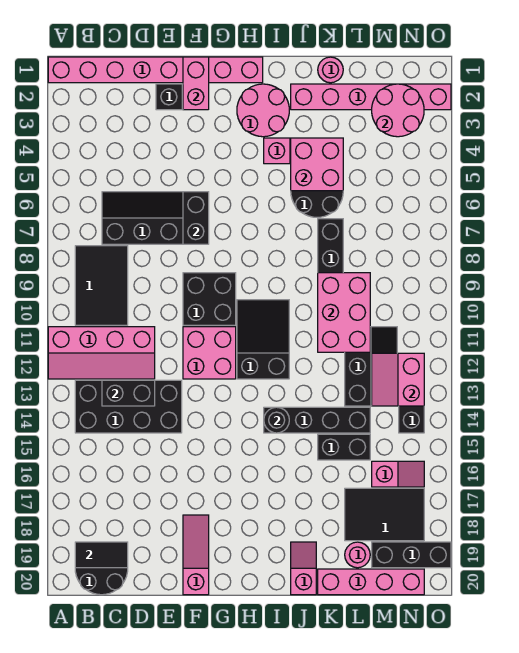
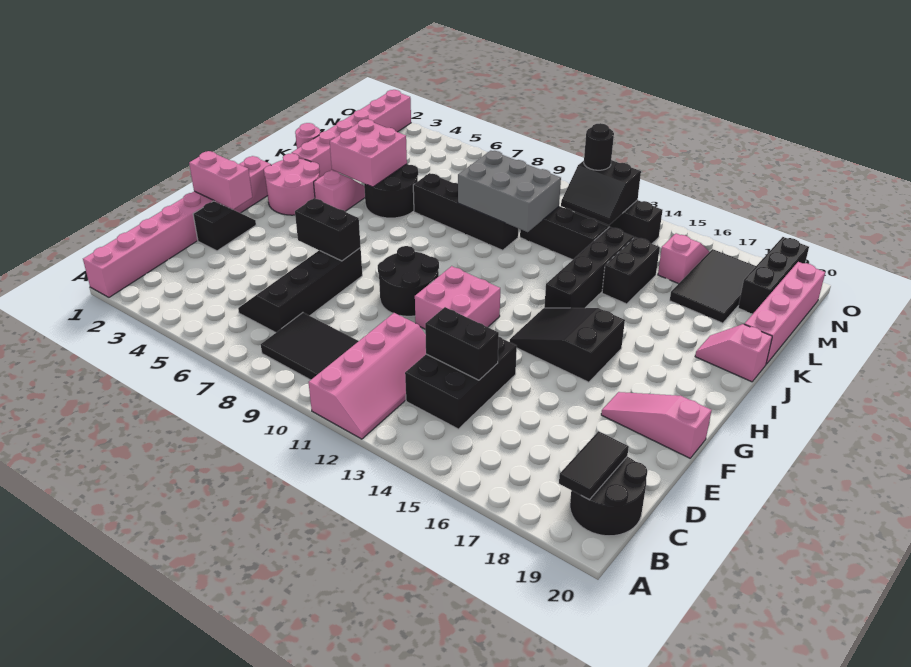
black brick B13:E14 level 1 -> black brick C13:E14 level 1
black brick C13:D13 level 2 -> black brick D13:D14 level 2
black brick F9:G10 level 1 -> black round brick F9:G10 level 1
black slope H10:I12 level 1 top 12 -> black slope G14:H16 level 1 top 16
black round brick I14 level 2 -> black round brick N12 level 3
pink brick K9:L11 level 2 -> grey brick K9:L11 level 2
pink round brick L19 level 1 -> none
pink round brick M2:N3 level 2 -> none
pink slope M12:N13 level 2 top N -> black slope M12:N13 level 2 top N

